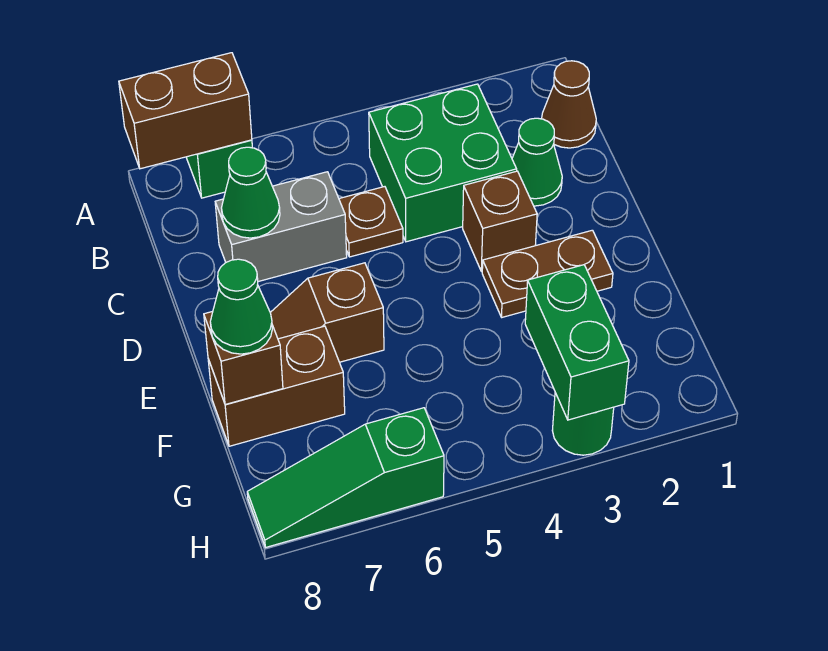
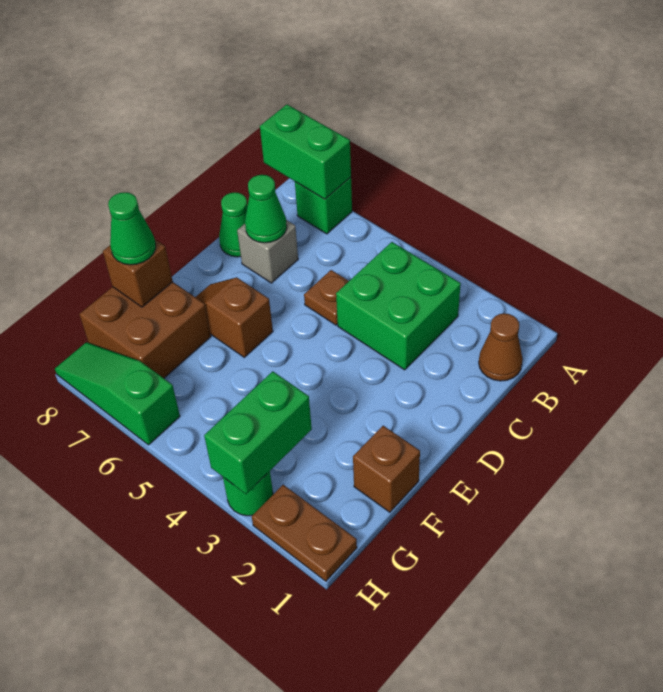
brown brick A7:A8 level 2 -> green brick A7:A8 level 2
green cone C2 level 1 -> green cone C8 level 1
grey brick C6:C7 level 1 -> grey brick C7 level 1
brown brick D3 level 1 -> brown brick F1 level 1
brown plate E2:E3 level 1 -> brown plate H1:H2 level 1
brown brick F7:F8 level 1 -> brown brick F7:G8 level 1

